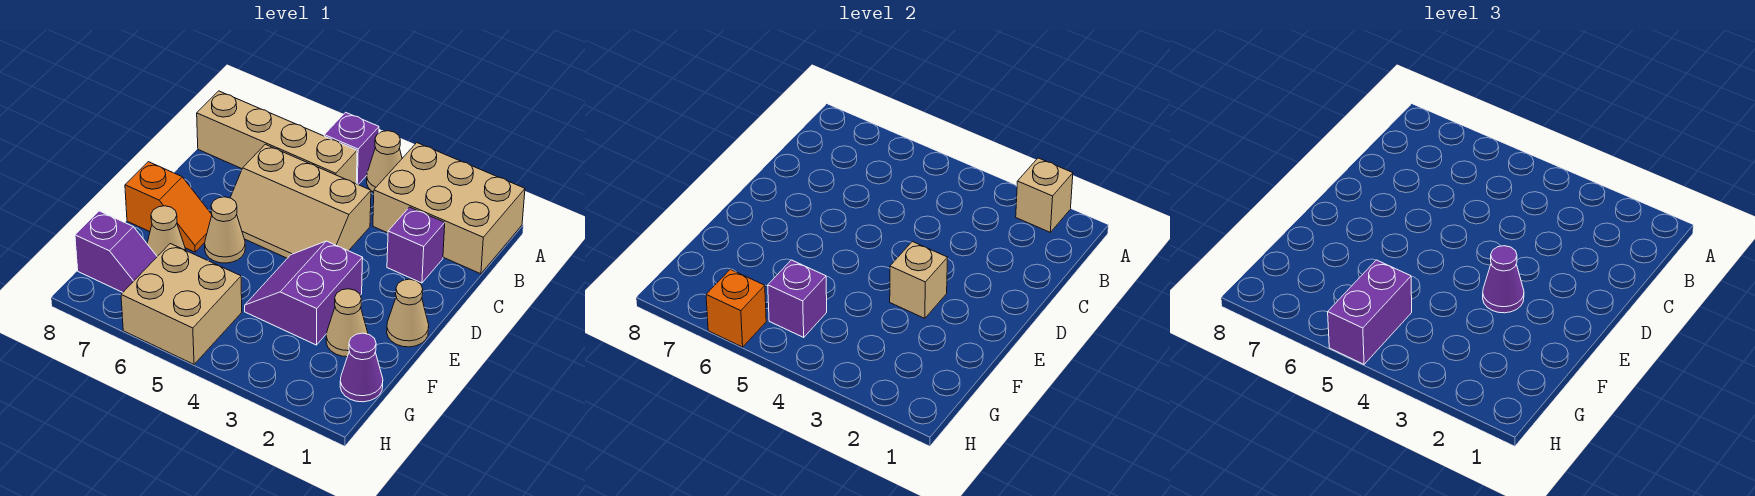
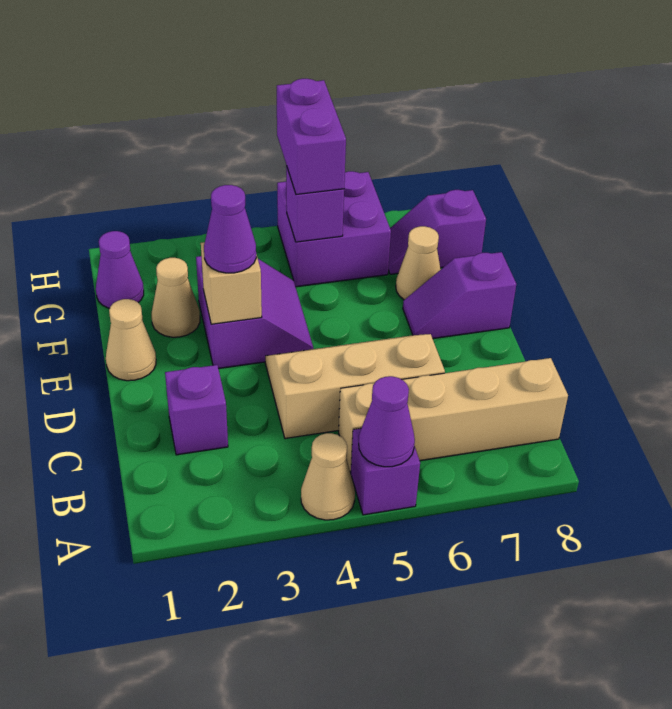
tan brick A1:B3 level 1 -> none
tan brick A2 level 2 -> none
none -> purple cone A5 level 2
tan cone E6 level 1 -> none
orange slope E7:E8 level 1 top 8 -> purple slope E7:E8 level 1 top 8
tan brick G5:H6 level 1 -> purple brick G5:H6 level 1
orange brick H6 level 2 -> none

